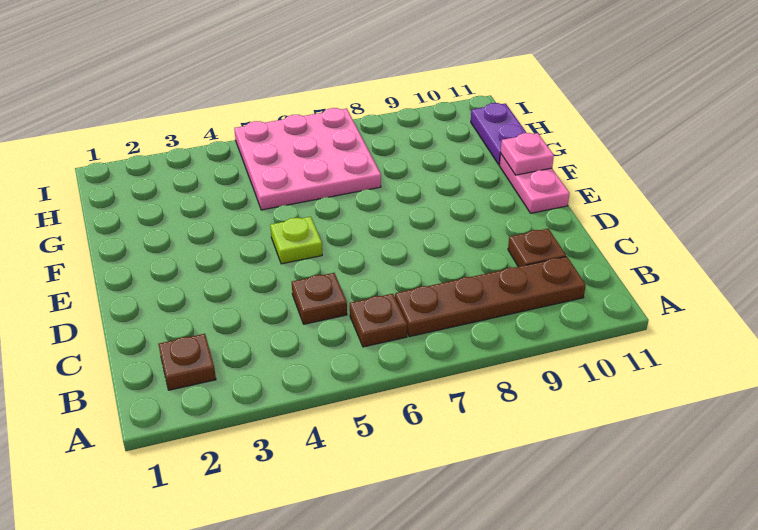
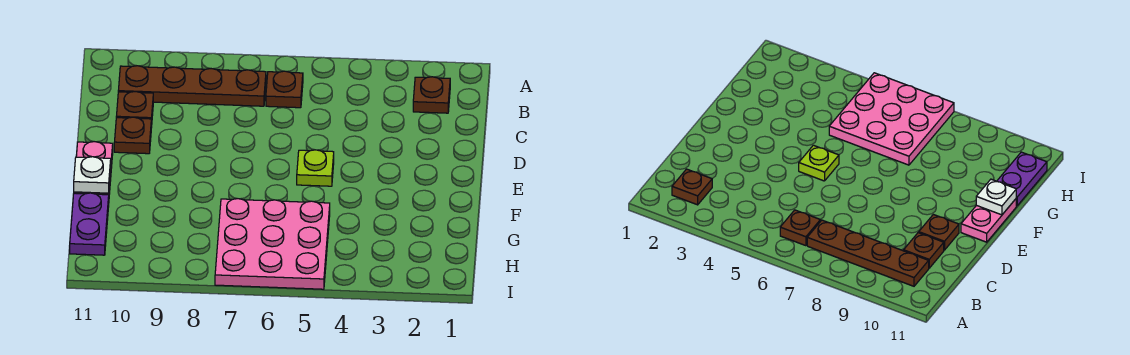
brown plate C5 level 1 -> brown plate D10 level 1
pink plate F11 level 2 -> white plate F11 level 2

